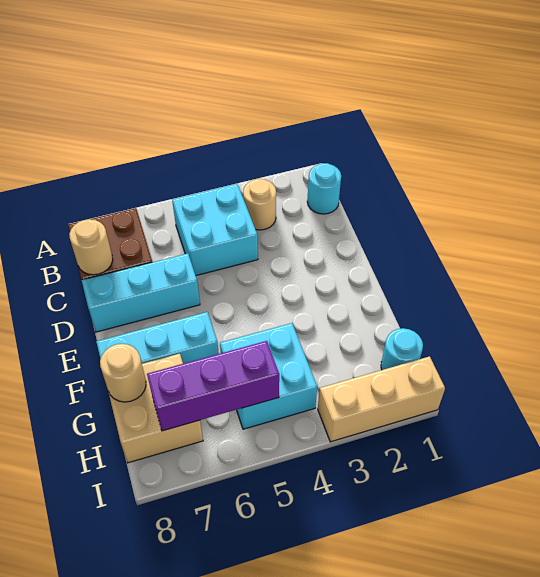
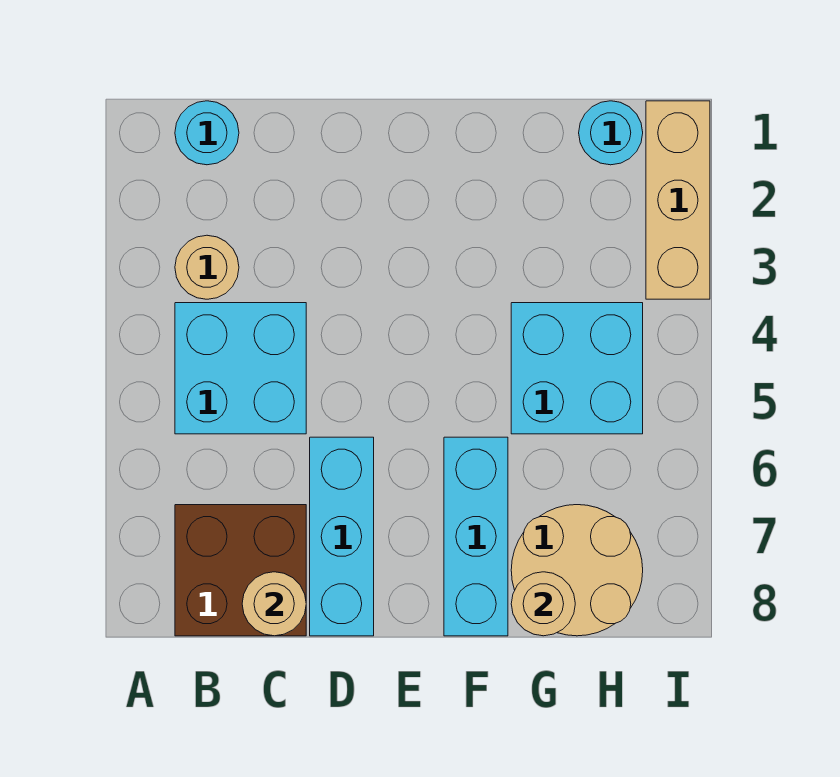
tan brick G7:H8 level 1 -> tan round brick G7:H8 level 1
purple brick H5:H7 level 2 -> none

